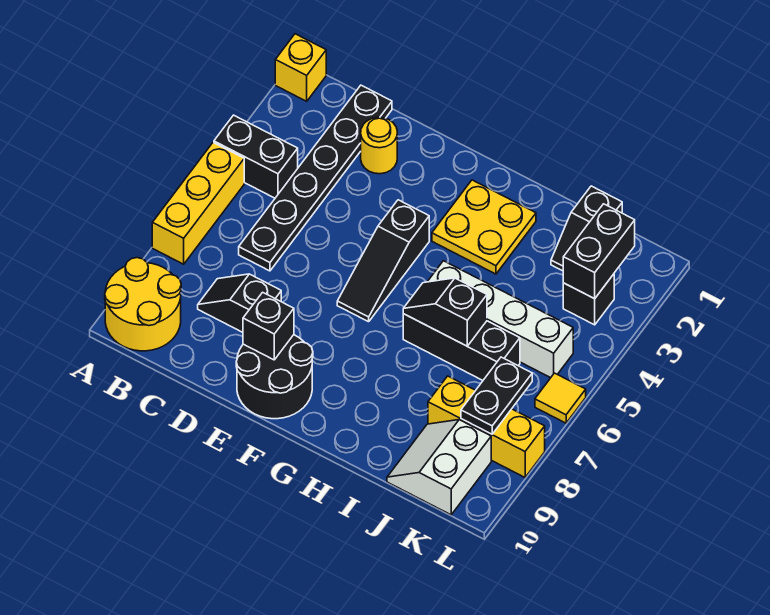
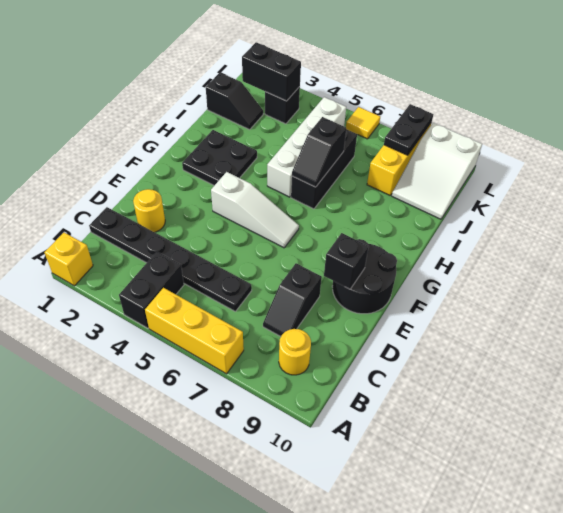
yellow round brick A9:B10 level 1 -> yellow round brick B9 level 1
black slope F4:F6 level 1 top 4 -> white slope F4:F6 level 1 top 4
yellow plate G2:H3 level 1 -> black plate G2:H3 level 1
white slope J9:K10 level 1 top K -> white slope J9:L10 level 1 top L
black plate K7:K8 level 2 -> black plate K8:L8 level 2

